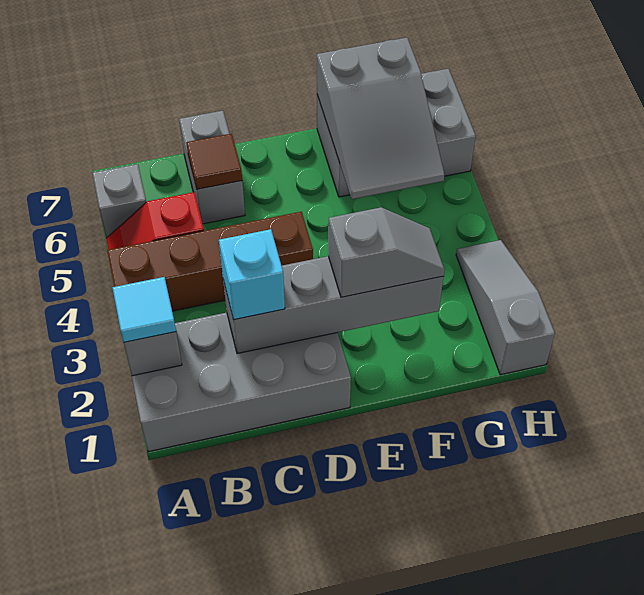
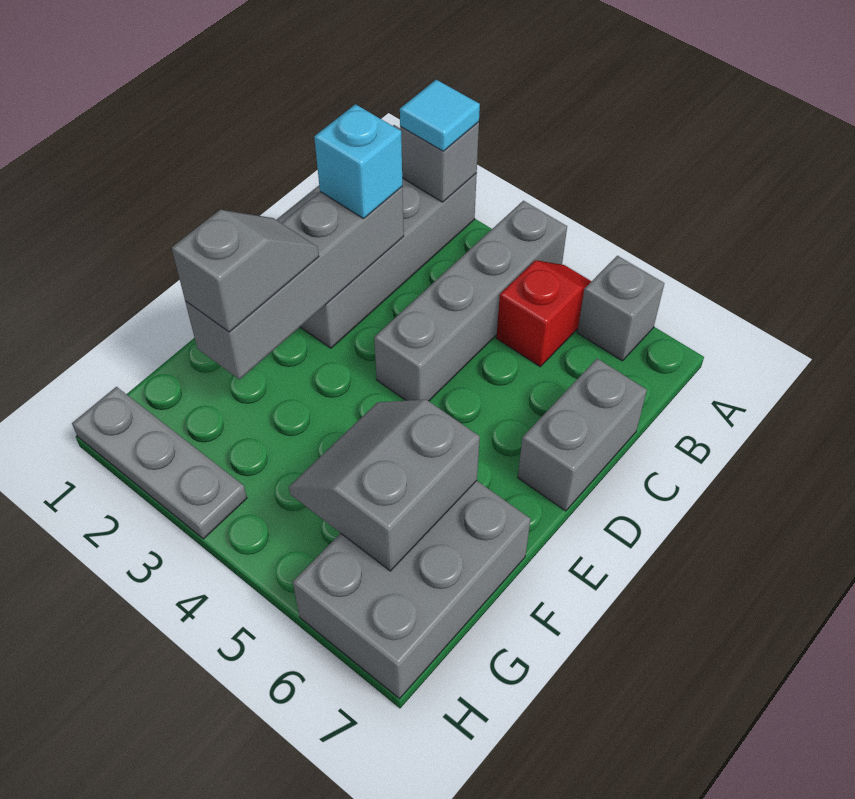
brown brick A4:D4 level 1 -> grey brick A4:D4 level 1
grey brick C6:C7 level 1 -> grey brick C7:D7 level 1
brown tile C6 level 2 -> none
grey slope E2:F2 level 3 top E -> grey slope E2:F2 level 3 top F
grey slope F5:G7 level 2 top 7 -> grey slope F5:G6 level 2 top 6
grey slope H1:H3 level 1 top 1 -> grey plate H1:H3 level 1

